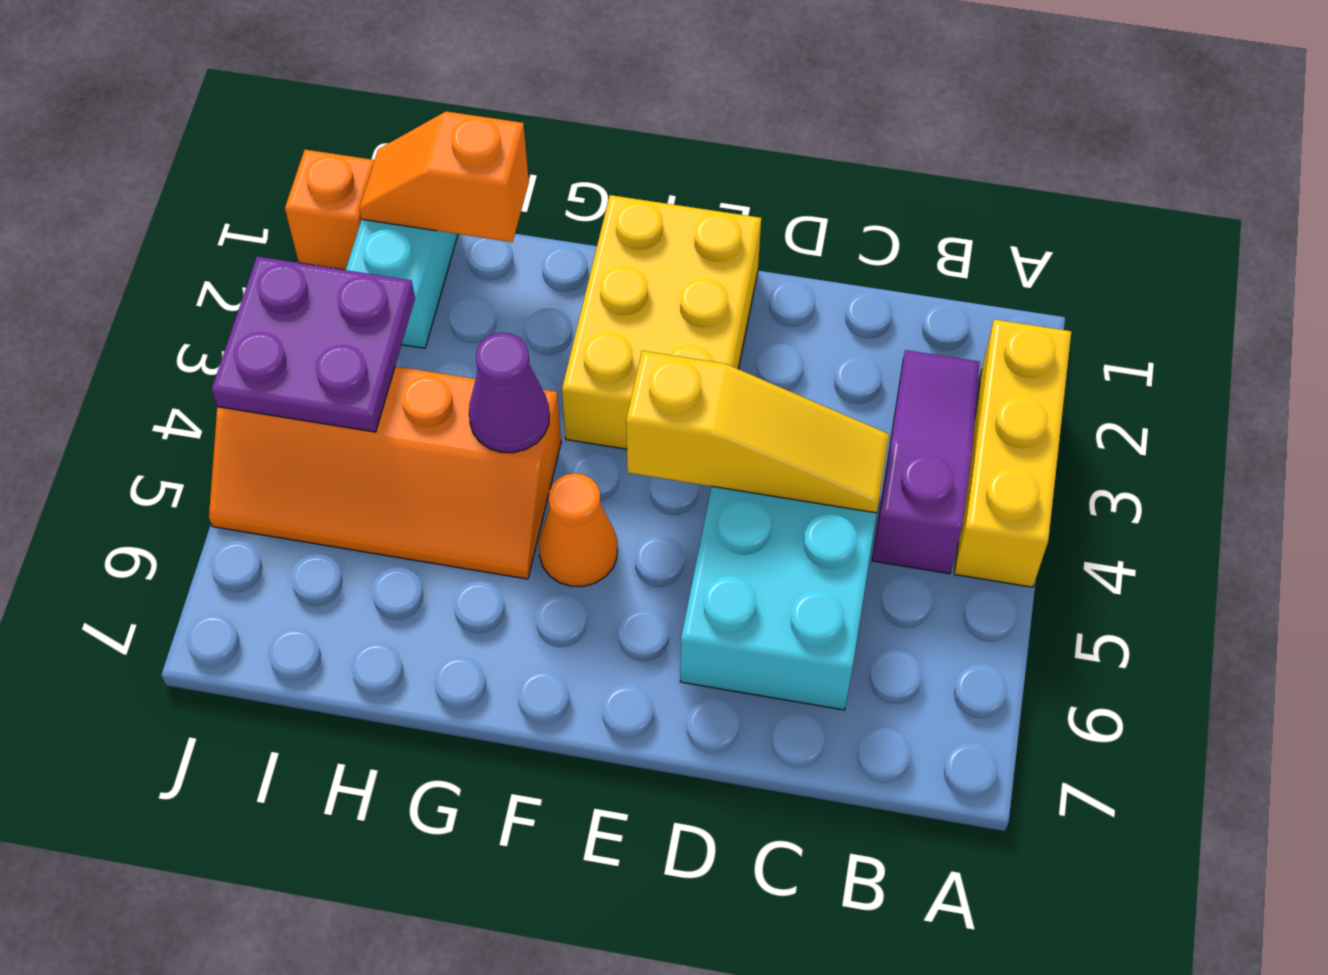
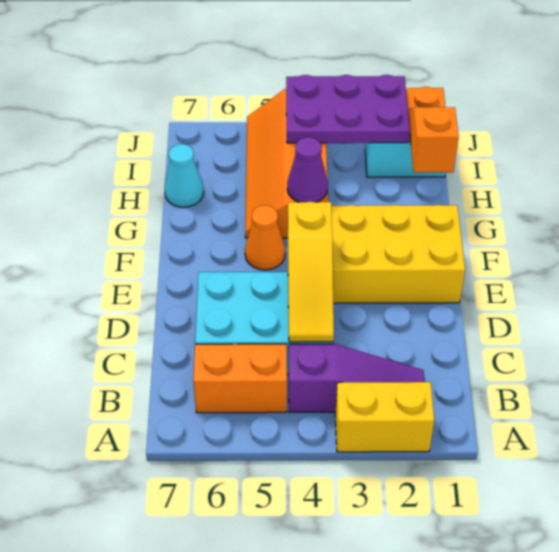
yellow brick A2:A4 level 1 -> yellow brick A2:A3 level 1
none -> orange brick B5:B6 level 1
none -> cyan cone H7 level 1
purple plate I3:J4 level 2 -> purple plate I2:J4 level 2

